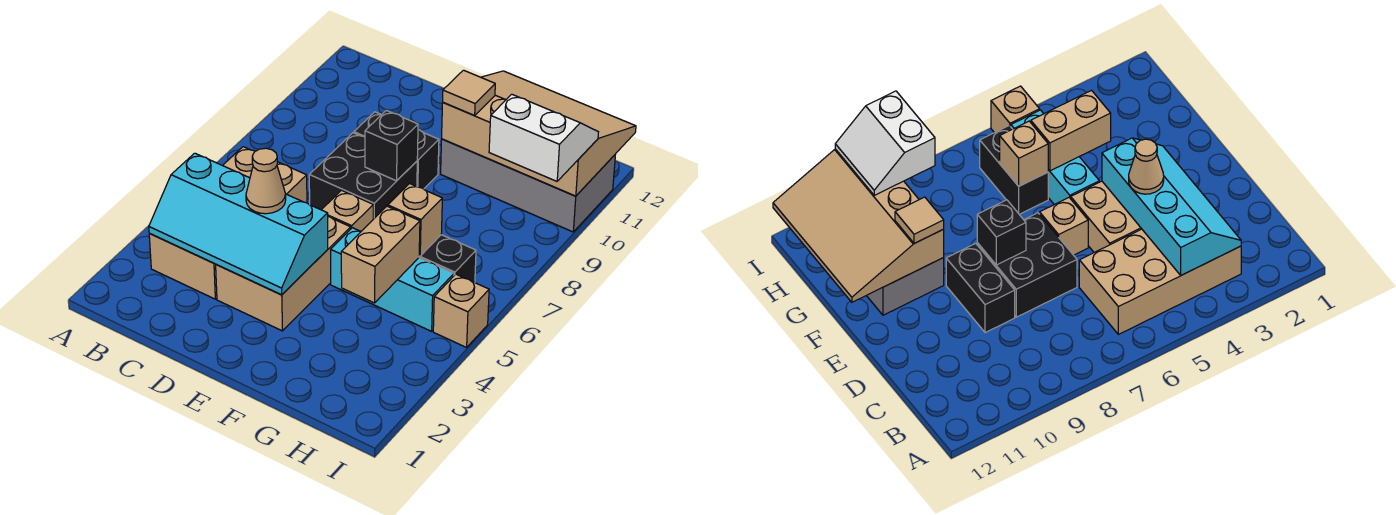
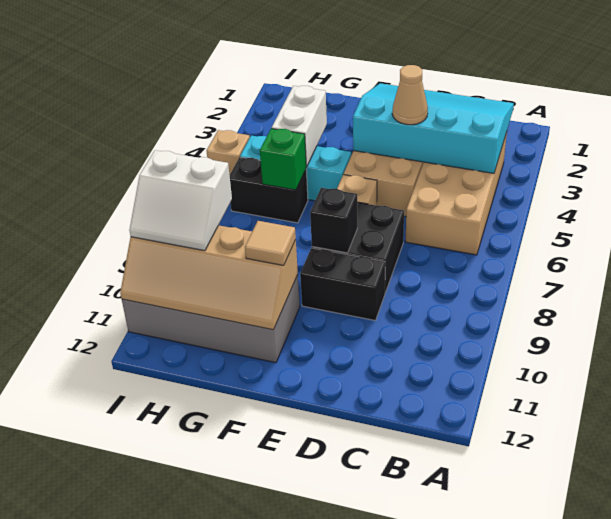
cyan slope B3:E4 level 2 top 4 -> cyan slope B2:E4 level 2 top 4
tan slope F10:I12 level 2 top 10 -> tan slope F10:I11 level 2 top 10
tan brick G4:G5 level 2 -> white brick G4:G5 level 2
tan brick G6 level 2 -> green brick G6 level 2

